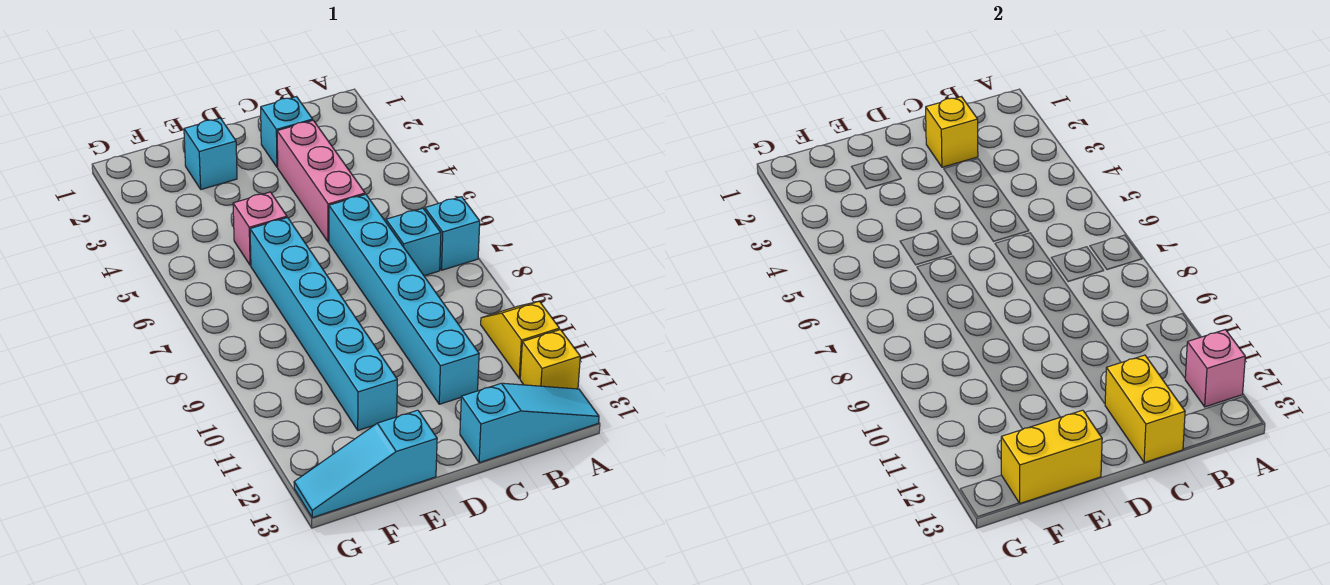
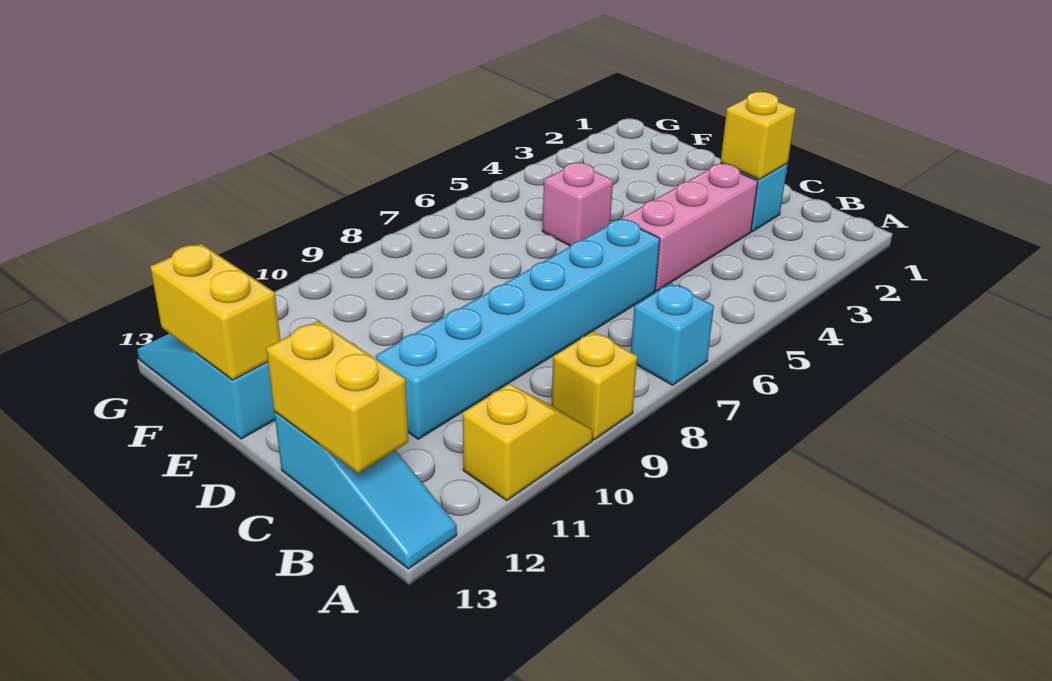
yellow brick A12 level 1 -> yellow brick A9 level 1
pink brick A12 level 2 -> none
cyan brick B7 level 1 -> none
yellow brick C12:C13 level 2 -> yellow brick B13:C13 level 2
cyan brick E2 level 1 -> none
cyan brick E6:E11 level 1 -> none

